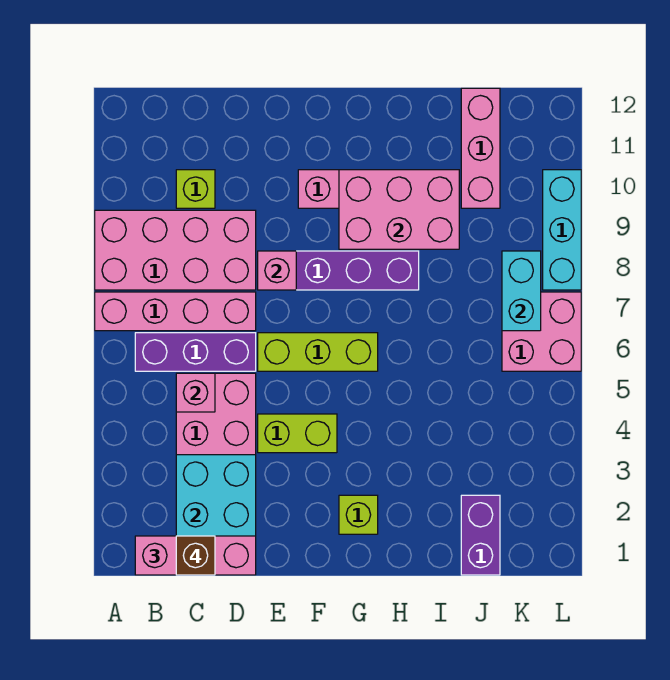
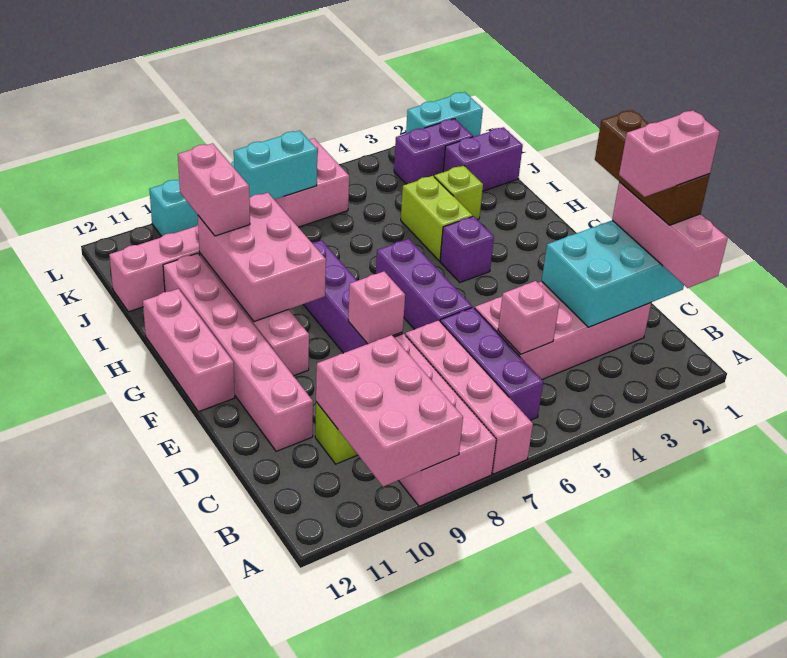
none -> pink brick A9:C10 level 2
brown brick C1 level 4 -> brown brick C1:E1 level 4
none -> pink brick C1:C2 level 5
none -> pink brick D11:I11 level 1
lime brick E4:F4 level 1 -> lime brick H4:I4 level 1
lime brick E6:G6 level 1 -> purple brick E6:G6 level 1
none -> pink brick F12:H12 level 1
lime brick G2 level 1 -> lime brick I3 level 1
none -> purple brick G4 level 1
none -> pink brick I10:J10 level 3
none -> purple brick K2:K3 level 1
none -> cyan brick L1:L2 level 1

